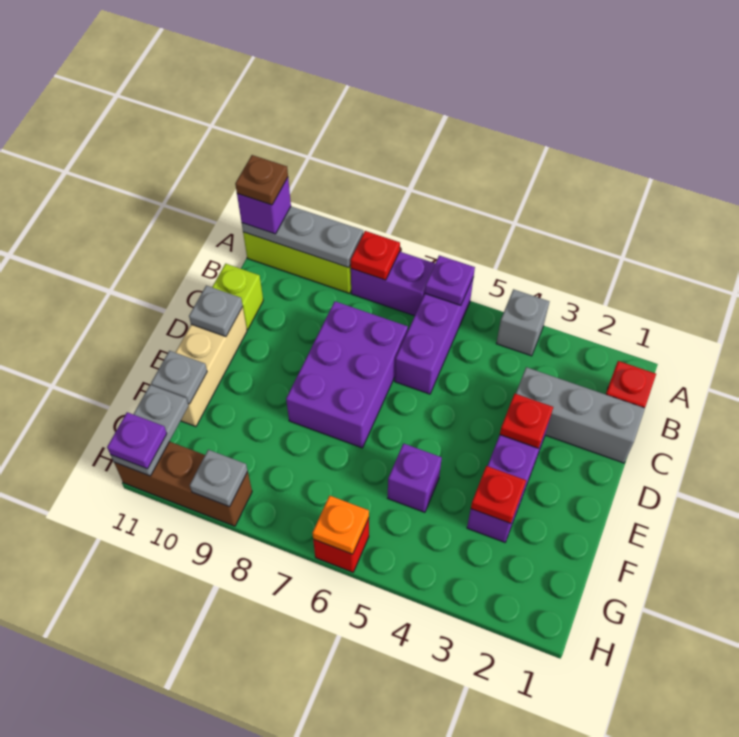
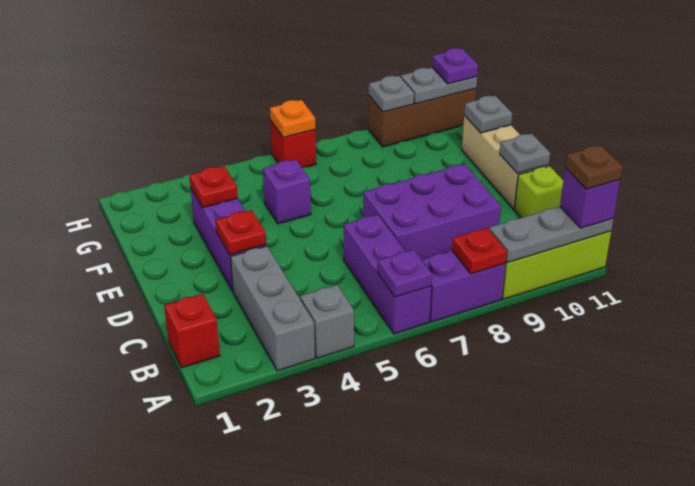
grey brick C1:C3 level 1 -> grey brick A3:C3 level 1
purple brick C7:E8 level 1 -> purple brick C7:D9 level 1
grey plate G11:H11 level 2 -> grey plate H10:H11 level 2

